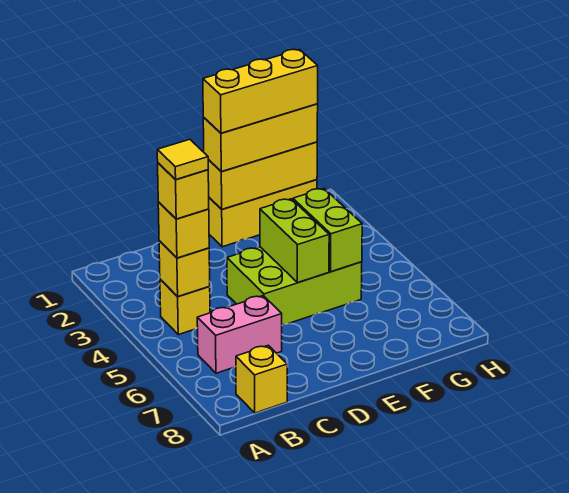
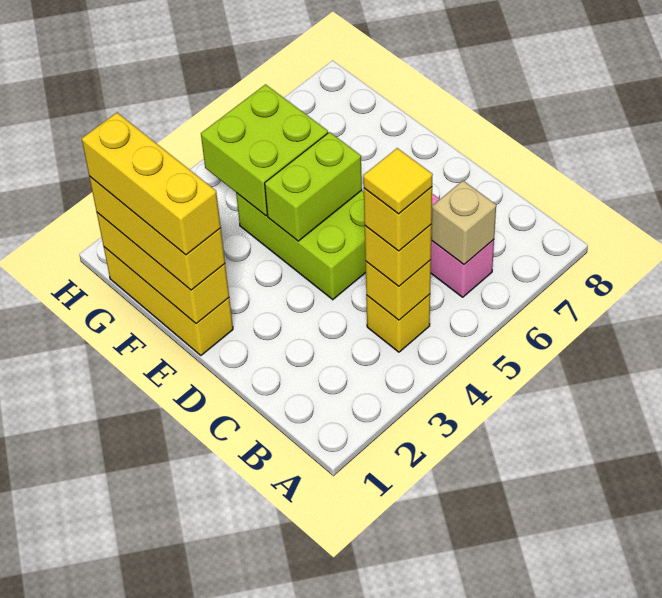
none -> tan brick B6 level 2
yellow brick B8 level 1 -> none
lime brick F4:F5 level 2 -> lime brick F4:G5 level 2

